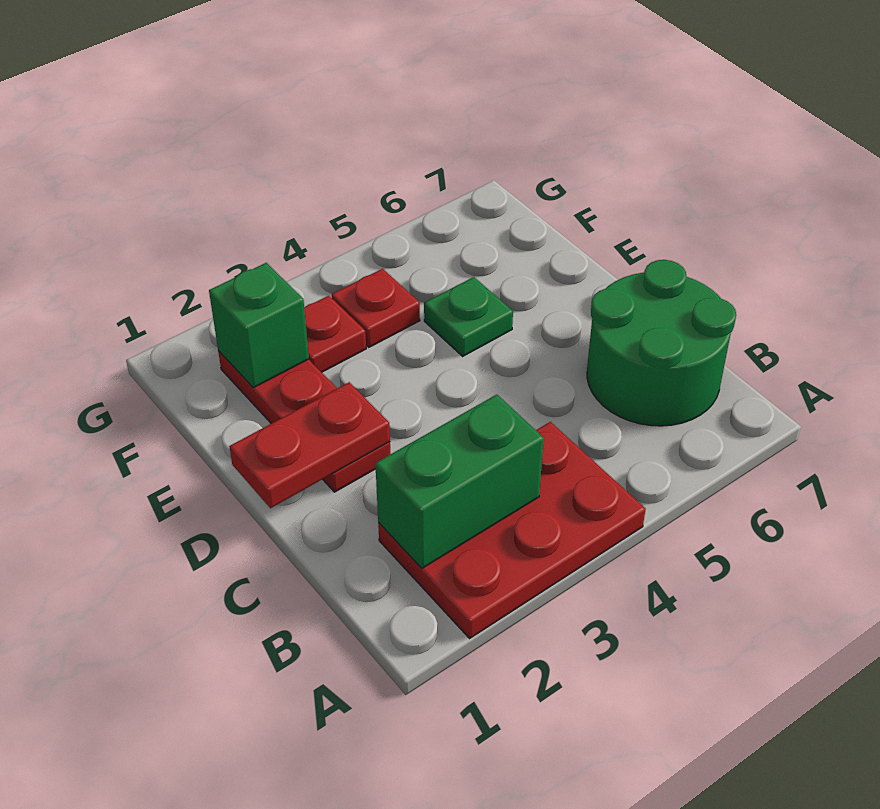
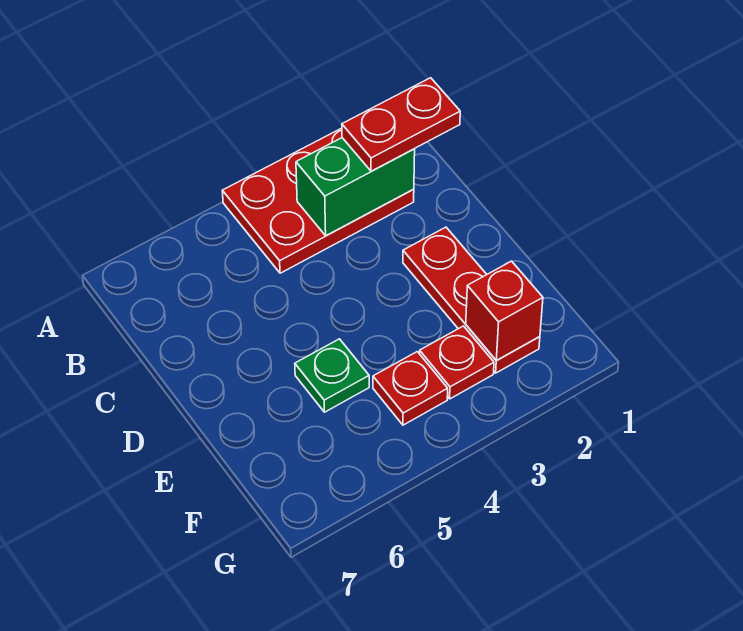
green round brick B6:C7 level 1 -> none
red plate D1:D2 level 2 -> red plate B1:B2 level 3
green brick F2 level 2 -> red brick F2 level 2

